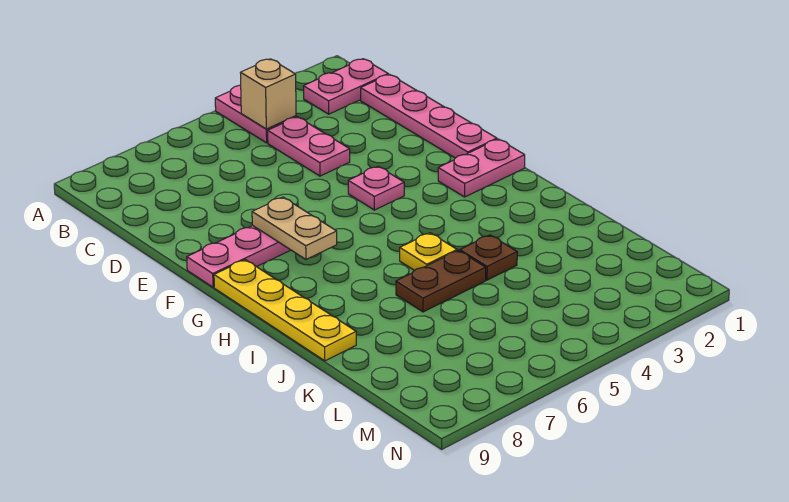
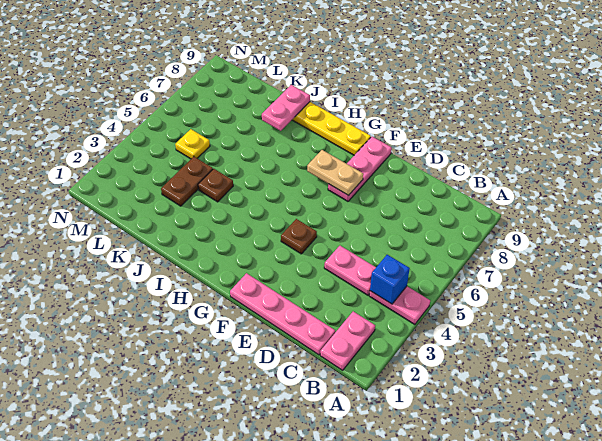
tan brick B4 level 2 -> blue brick B4 level 2
pink plate F4 level 1 -> brown plate F4 level 1
pink plate G1:G2 level 1 -> pink plate J8:J9 level 2
yellow plate I5 level 1 -> yellow plate L5 level 1
brown plate J5:J6 level 1 -> brown plate K3:K4 level 1

